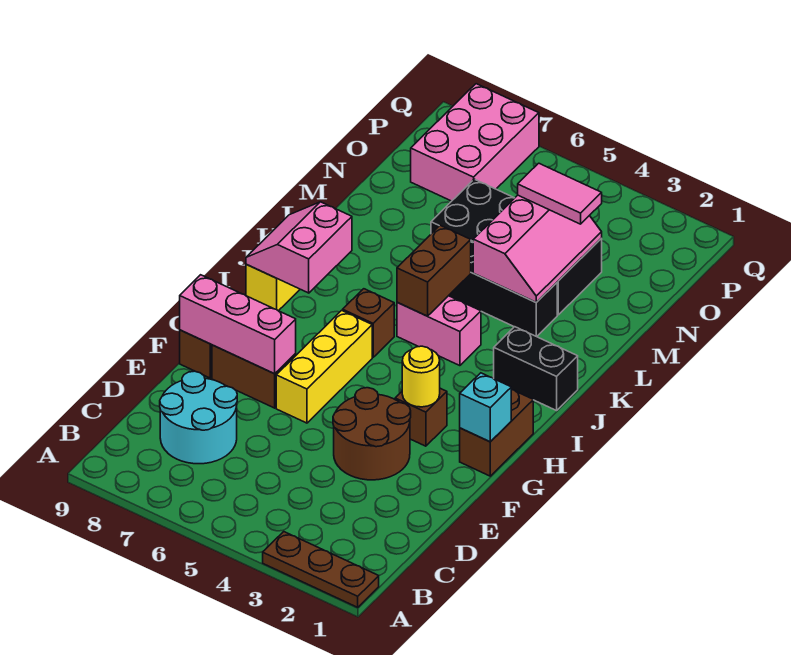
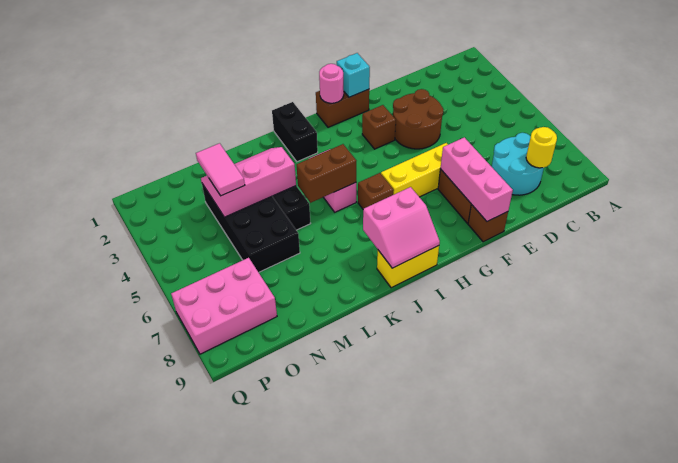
brown plate A1:A3 level 1 -> none
yellow round brick G3 level 2 -> yellow round brick C8 level 2
none -> pink round brick H1 level 2

